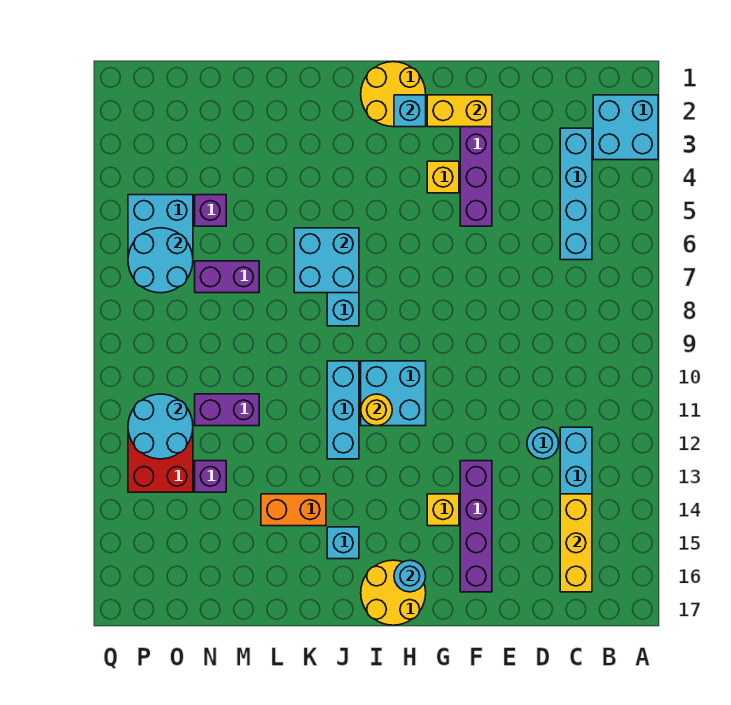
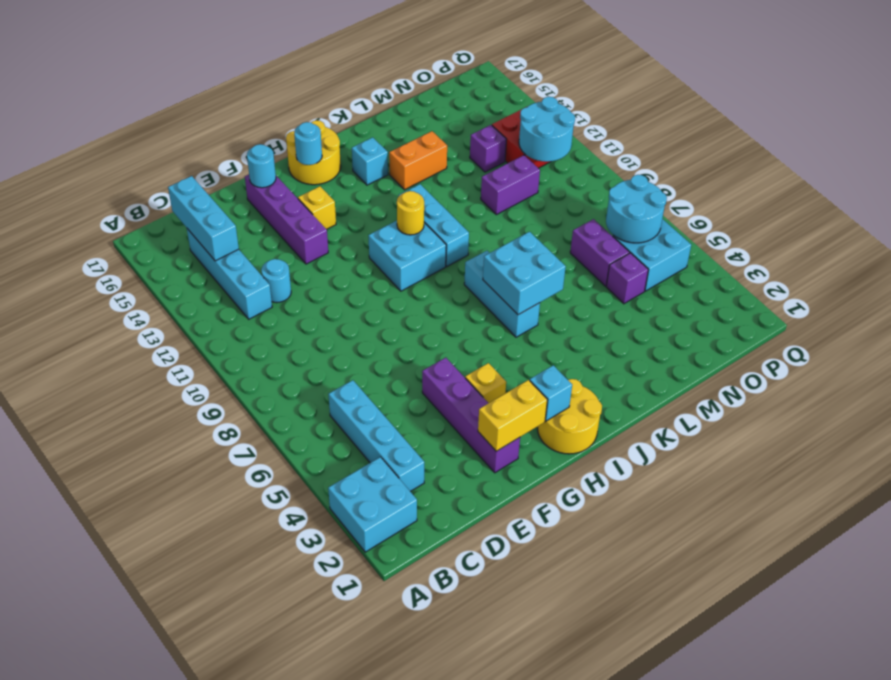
yellow brick C14:C16 level 2 -> cyan brick C14:C16 level 2
none -> cyan round brick F16 level 2
purple brick M7:N7 level 1 -> purple brick N6:N7 level 1

